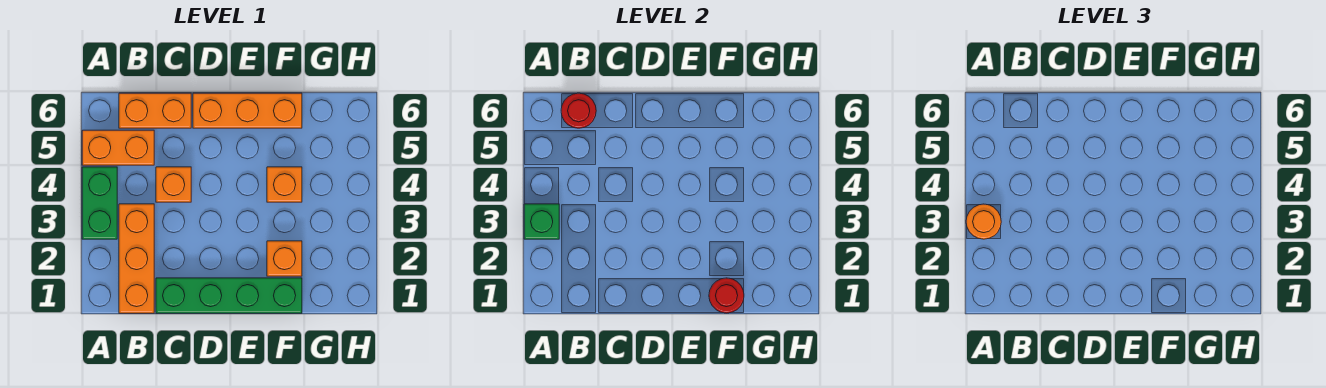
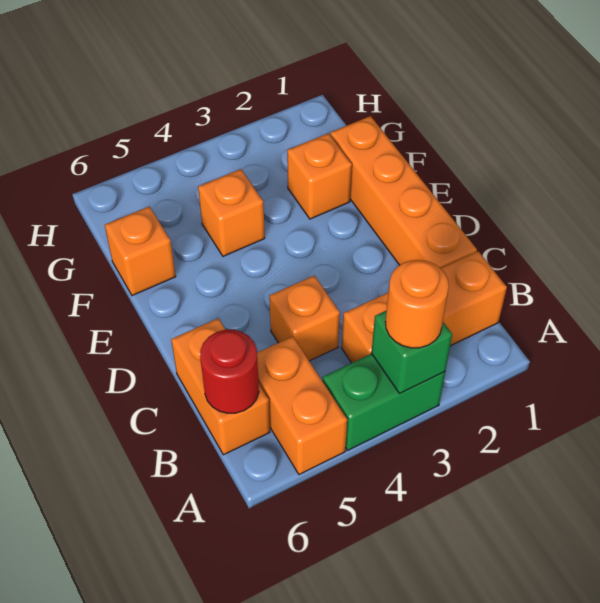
green brick C1:F1 level 1 -> orange brick C1:F1 level 1
orange brick D6:F6 level 1 -> orange brick F6 level 1
red round brick F1 level 2 -> none

